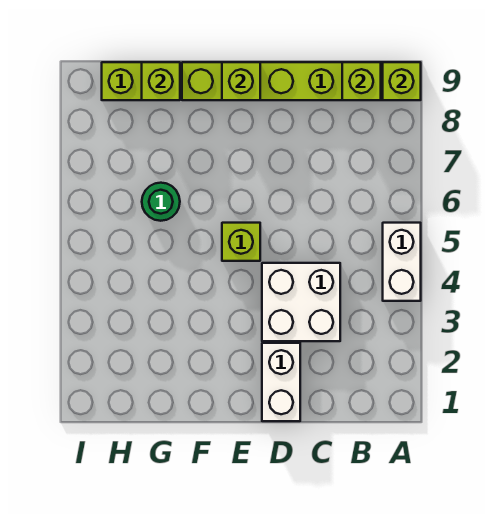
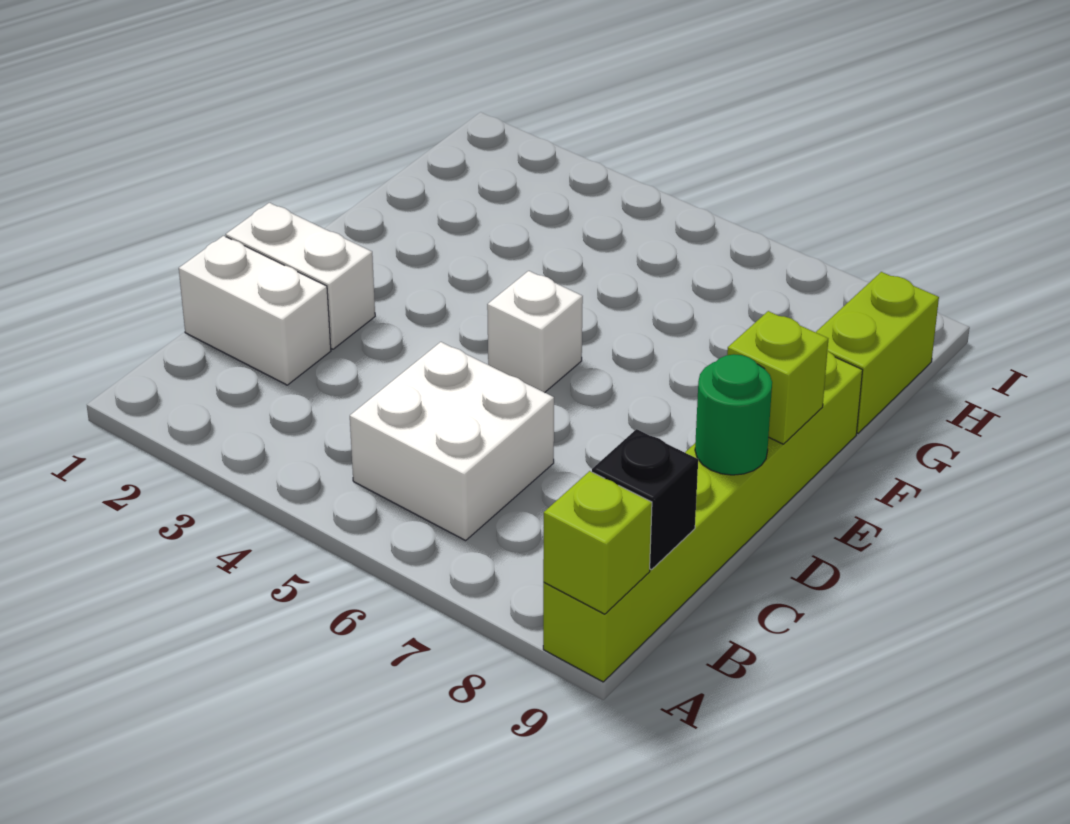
white brick A4:A5 level 1 -> white brick C1:C2 level 1
lime brick B9 level 2 -> black brick B9 level 2
white brick C3:D4 level 1 -> white brick B5:C6 level 1
lime brick E5 level 1 -> white brick E5 level 1
green round brick G6 level 1 -> green round brick D9 level 2
lime brick G9 level 2 -> none

